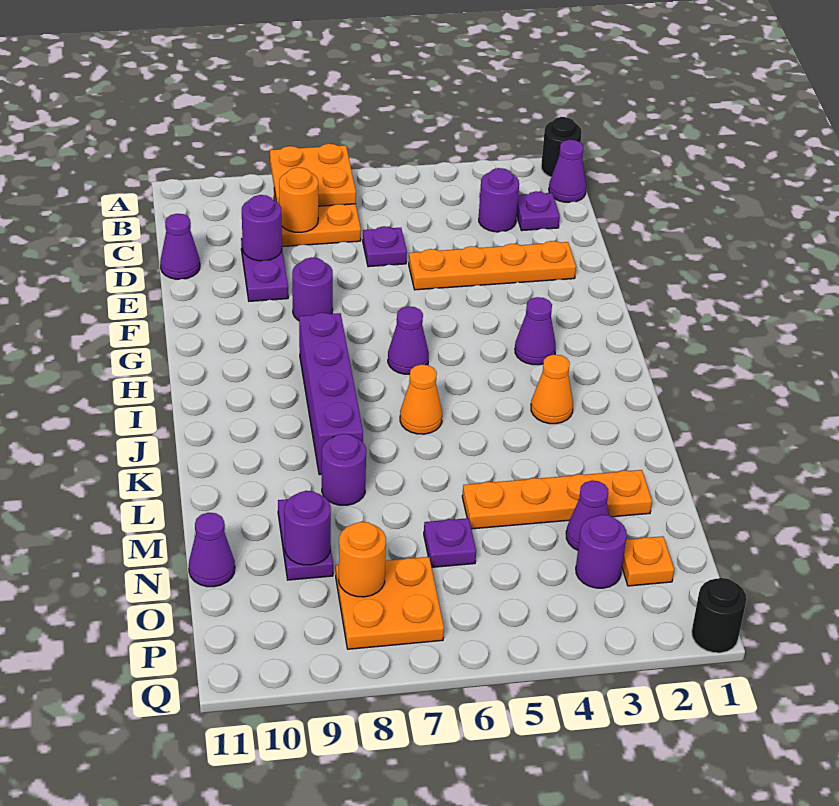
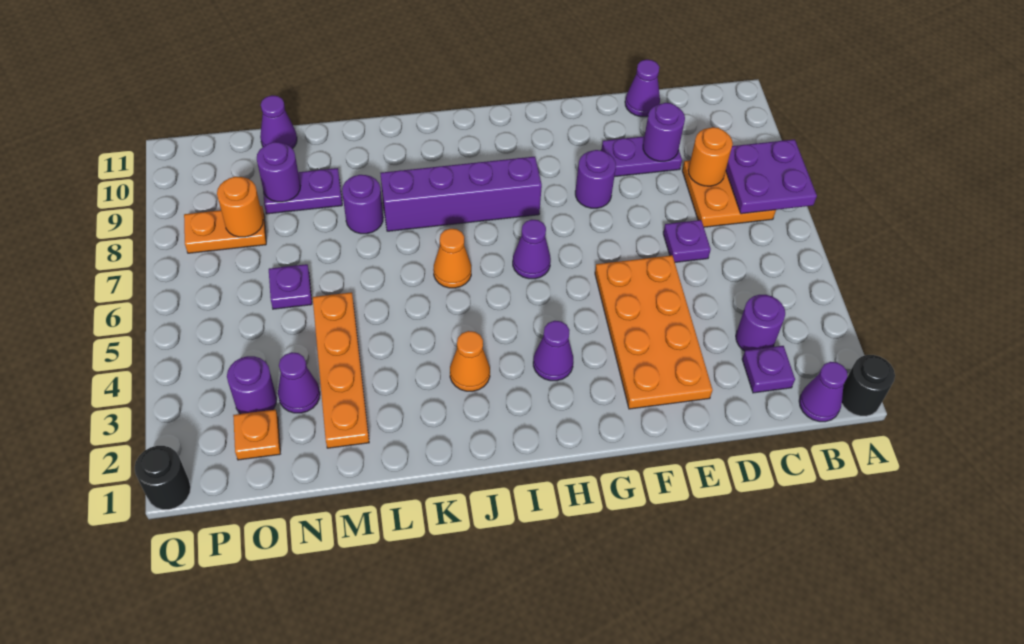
orange plate A7:B8 level 2 -> purple plate A7:B8 level 2
orange plate E2:E5 level 1 -> orange plate E2:F5 level 1
orange plate O7:P8 level 1 -> orange plate O8:P8 level 1

